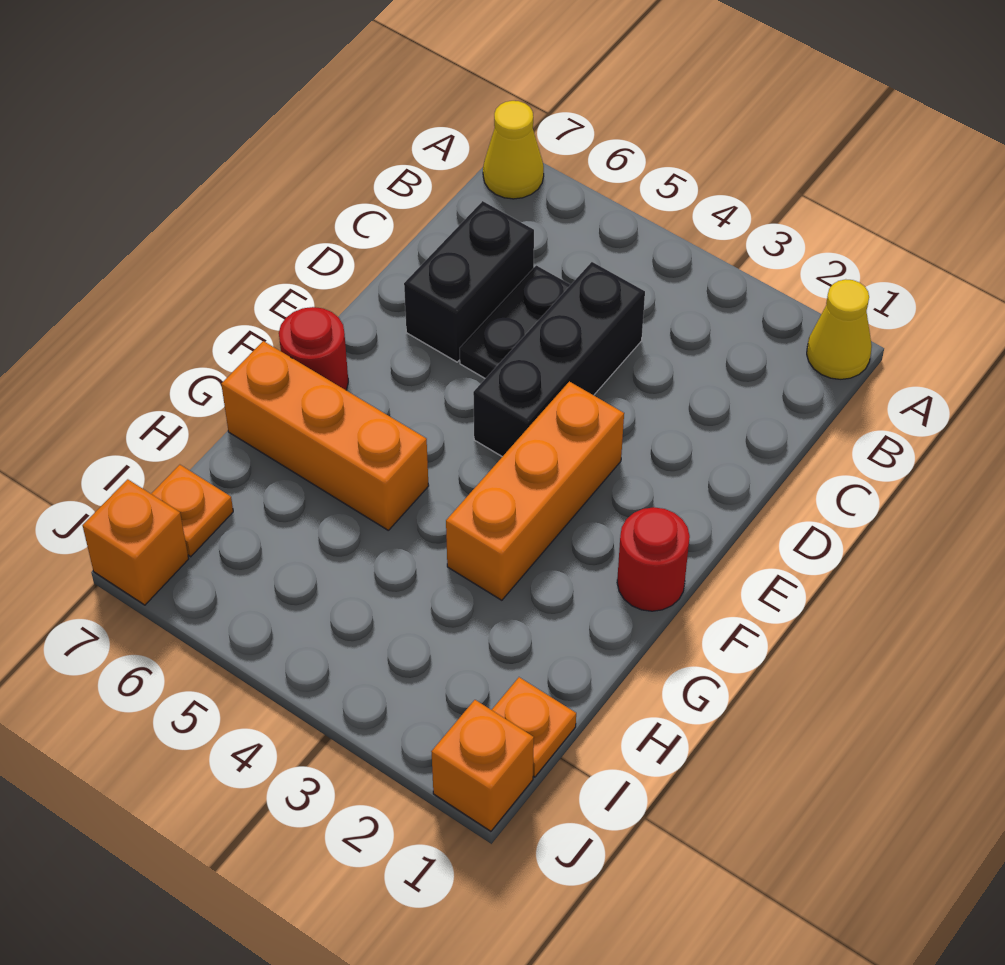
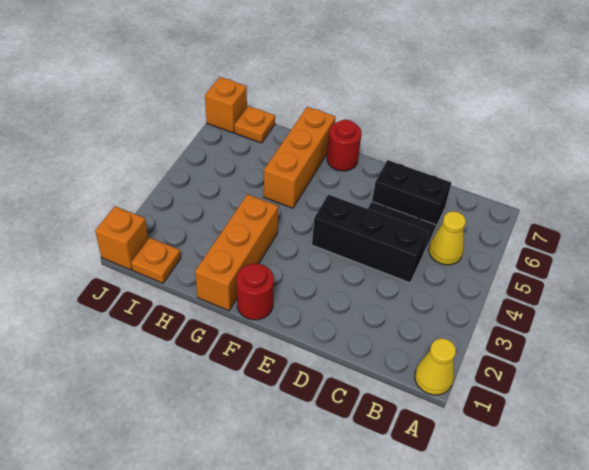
yellow cone A7 level 1 -> yellow cone B5 level 1
orange brick E3:G3 level 1 -> orange brick G1:G3 level 1

